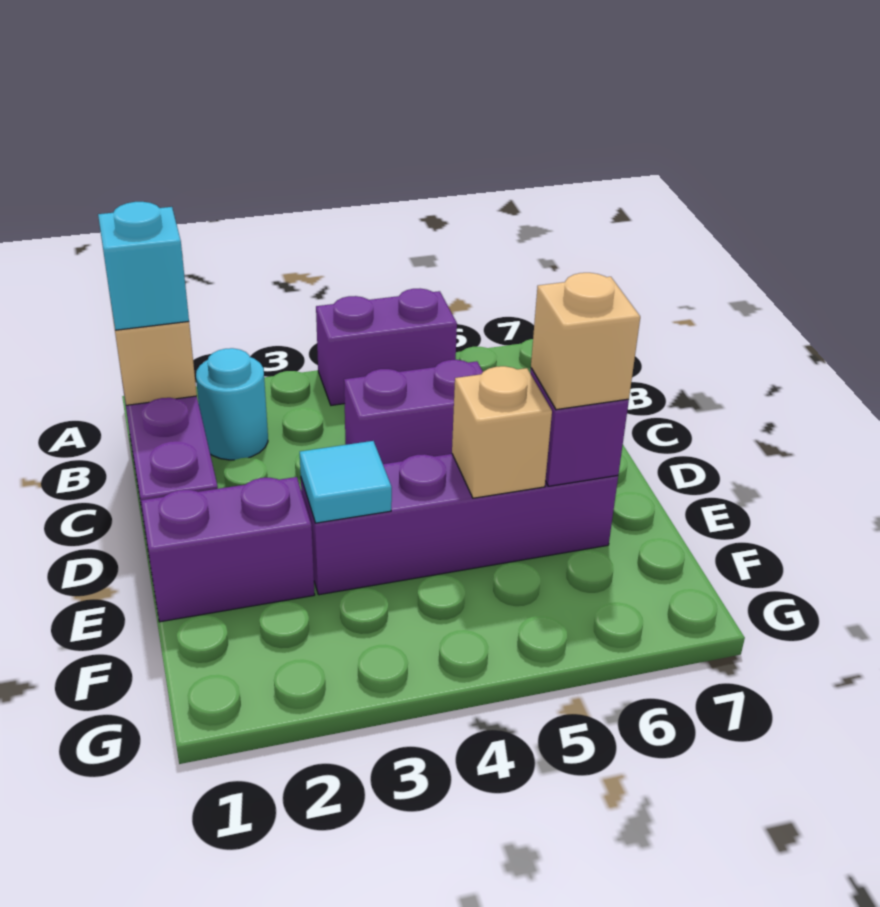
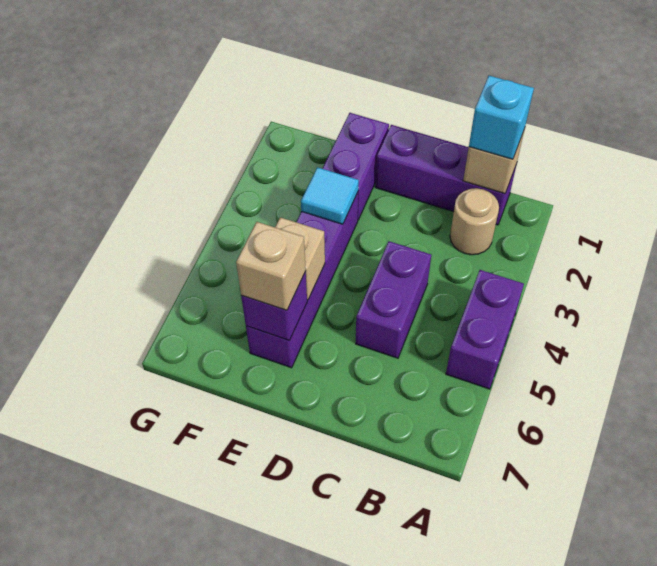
cyan round brick B2 level 1 -> tan round brick B2 level 1

